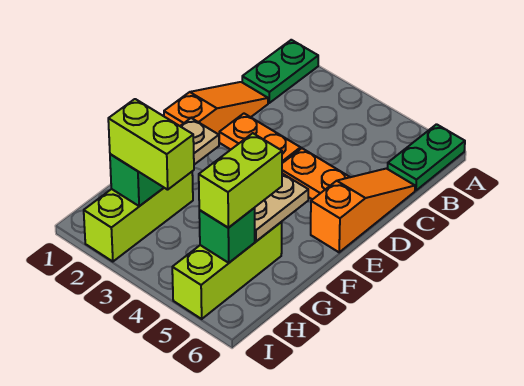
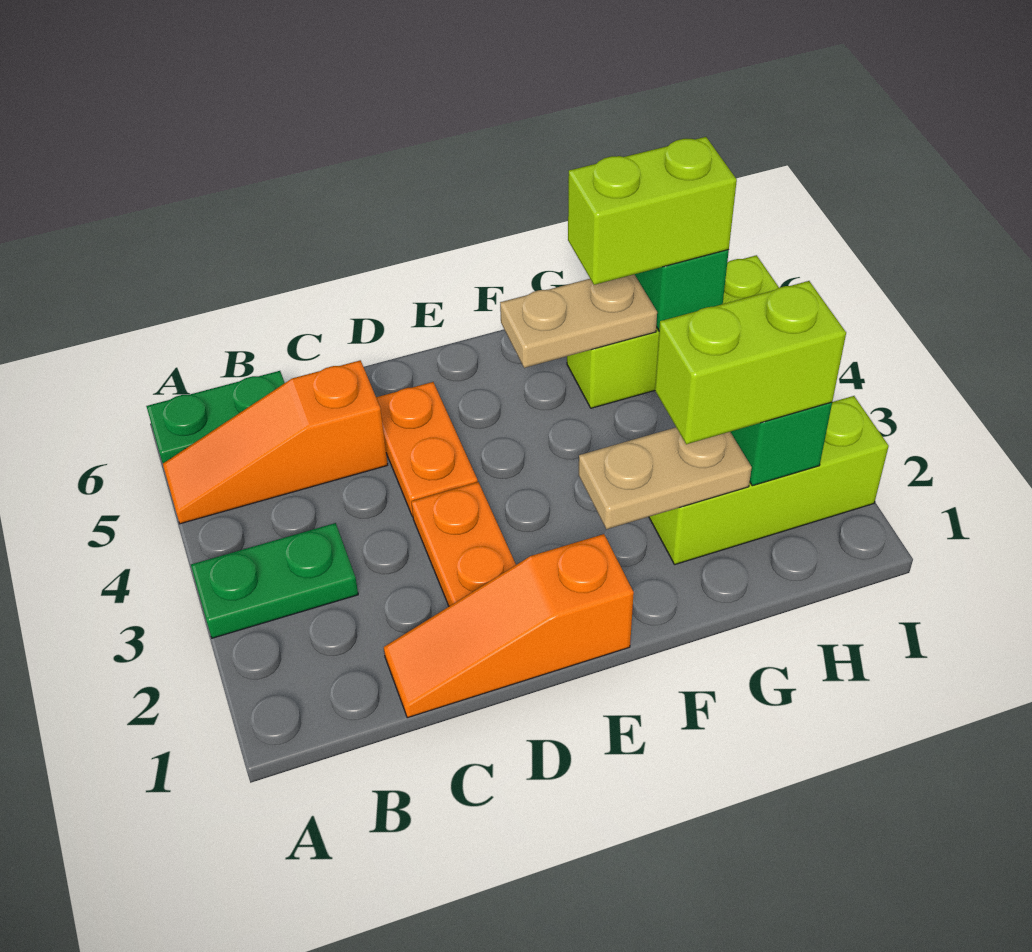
green plate A1:B1 level 1 -> green plate A3:B3 level 1
orange slope C6:E6 level 1 top E -> orange slope A5:C5 level 1 top C
lime brick H2:H3 level 3 -> lime brick G2:H2 level 3

